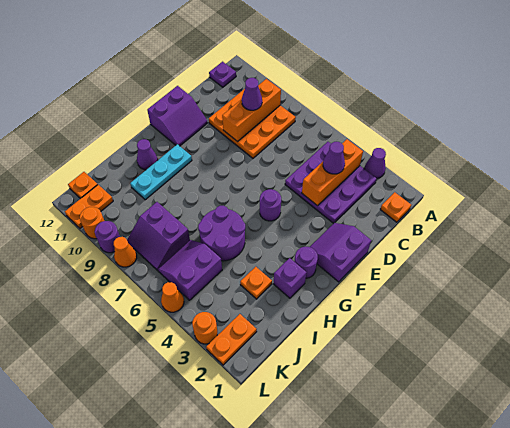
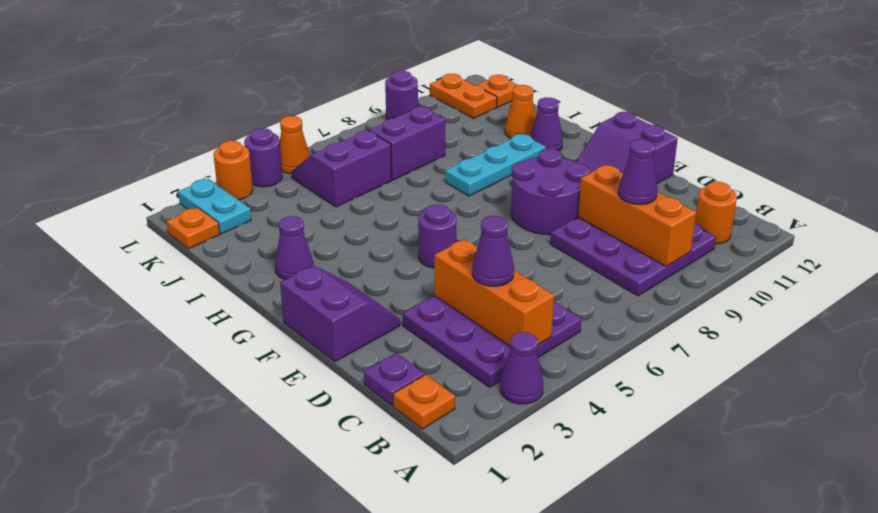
orange plate B8:D10 level 1 -> purple plate B8:D10 level 1
purple plate B12 level 1 -> purple plate C1 level 1
purple round brick G2 level 1 -> purple round brick L4 level 1
cyan plate G10:I10 level 1 -> cyan plate H8:H10 level 1
purple brick H2 level 1 -> purple cone H2 level 1
purple round brick H5:I6 level 1 -> purple round brick E8:F9 level 1
orange plate I3 level 1 -> orange plate K1 level 1
purple slope J5:K6 level 1 top 5 -> purple slope J5:K6 level 1 top J
orange plate K2:L2 level 1 -> cyan plate K2:L2 level 1
orange cone L8 level 1 -> orange cone I11 level 1
orange round brick L10 level 1 -> orange round brick B11 level 1

